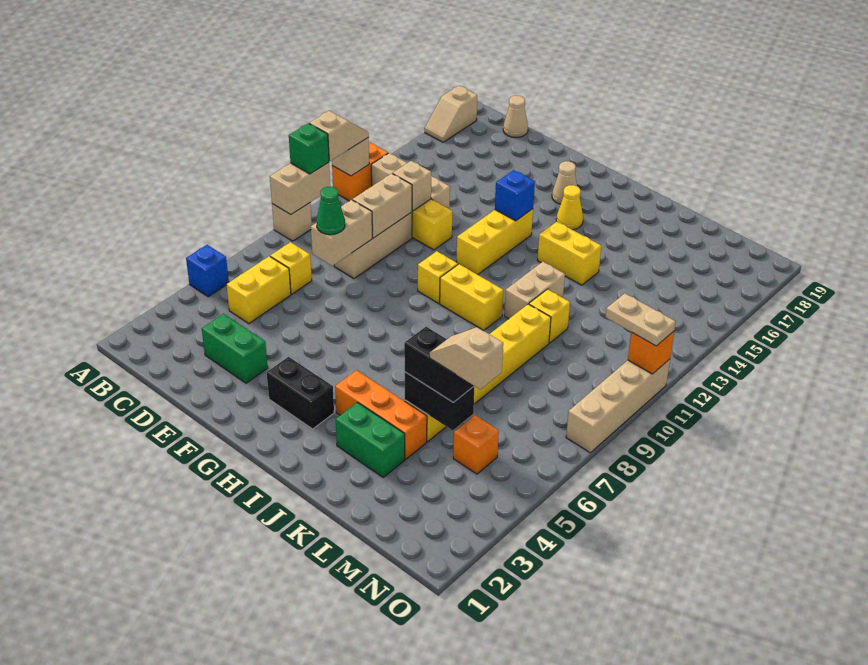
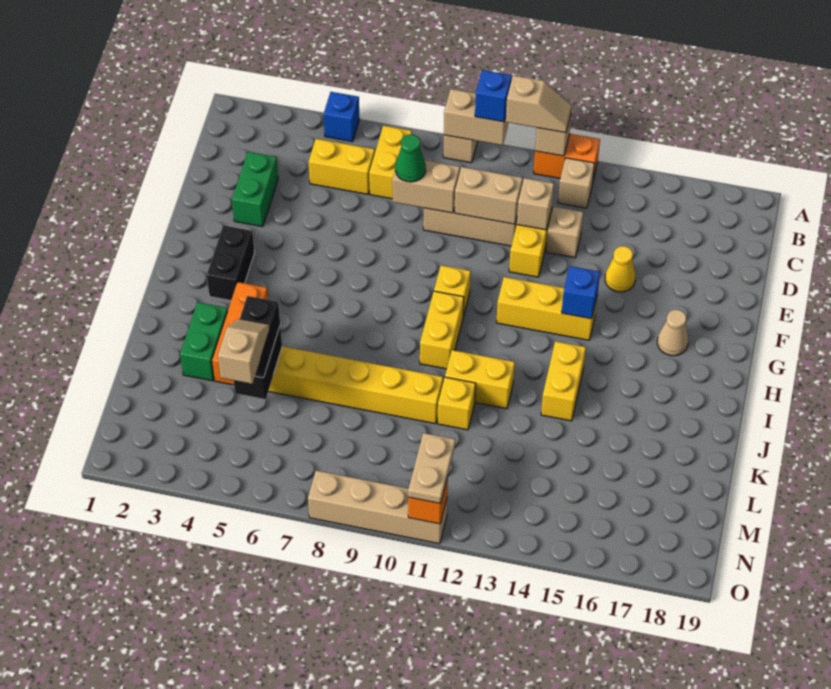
green brick A10 level 3 -> blue brick A10 level 3
tan slope A17:A18 level 1 top 18 -> none
yellow brick C7 level 1 -> yellow brick B7:C7 level 1
tan cone C19 level 1 -> none
yellow cone H16 level 1 -> yellow cone E15 level 1
tan brick J11:J12 level 1 -> yellow brick J11:J12 level 1
orange brick M5 level 1 -> none

